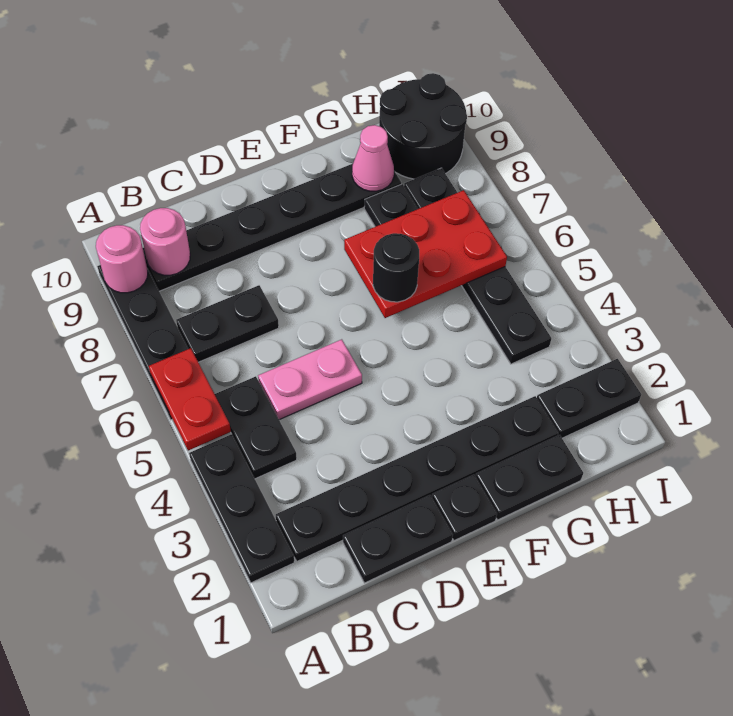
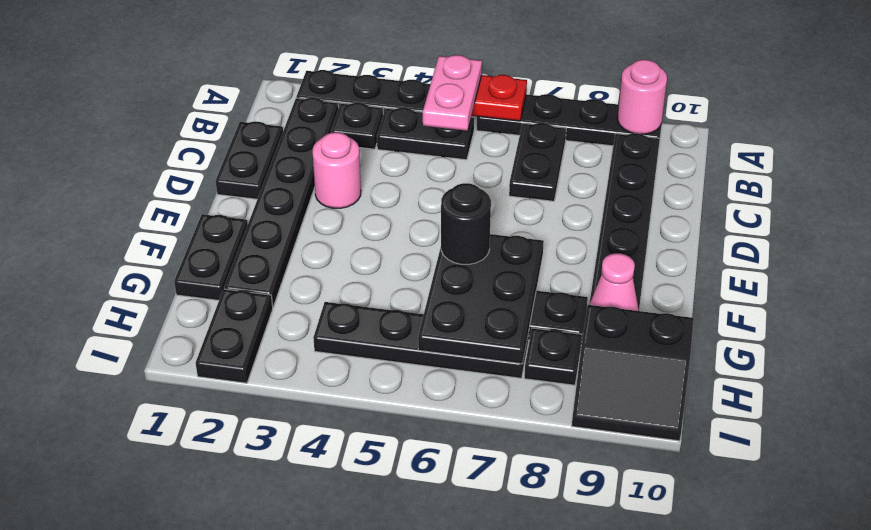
pink round brick B9 level 2 -> pink round brick D3 level 1
pink plate C5:D5 level 1 -> pink plate A5:B5 level 3
black plate E1 level 1 -> black plate B3 level 1
red plate F6:H7 level 2 -> black plate F6:H7 level 2
black round brick H9:I10 level 1 -> black slope H9:I10 level 1 top H

